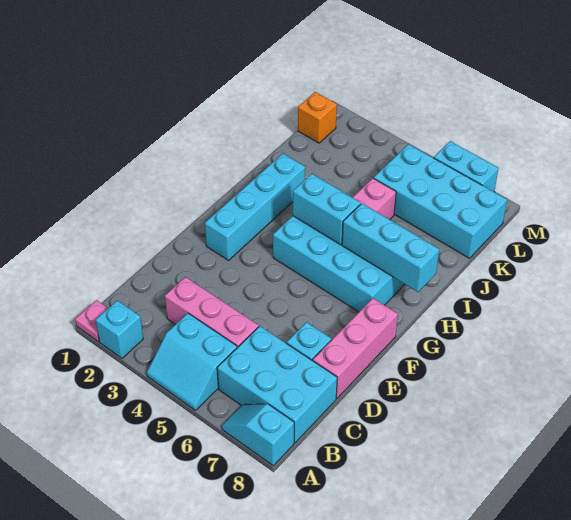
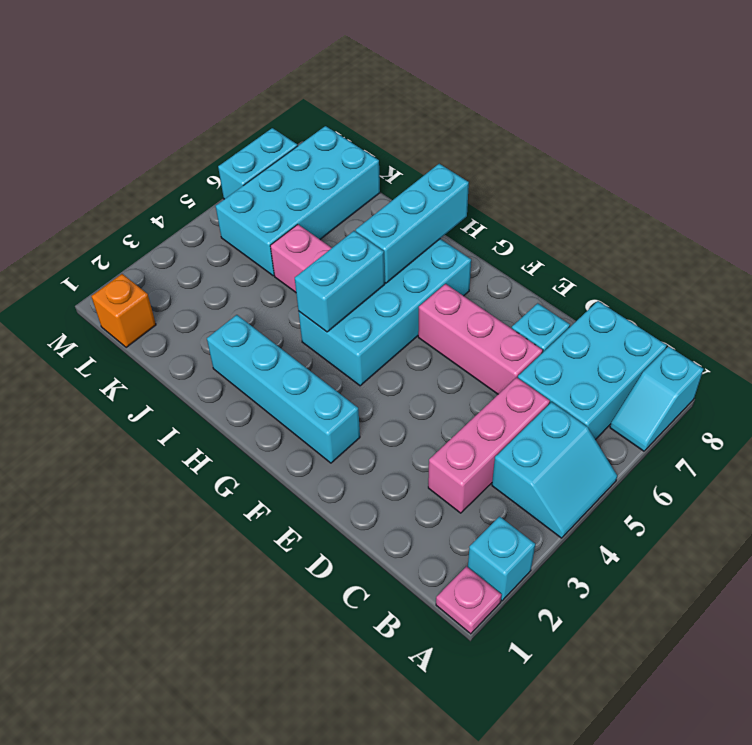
pink brick D8:F8 level 1 -> pink brick D6:F6 level 1

